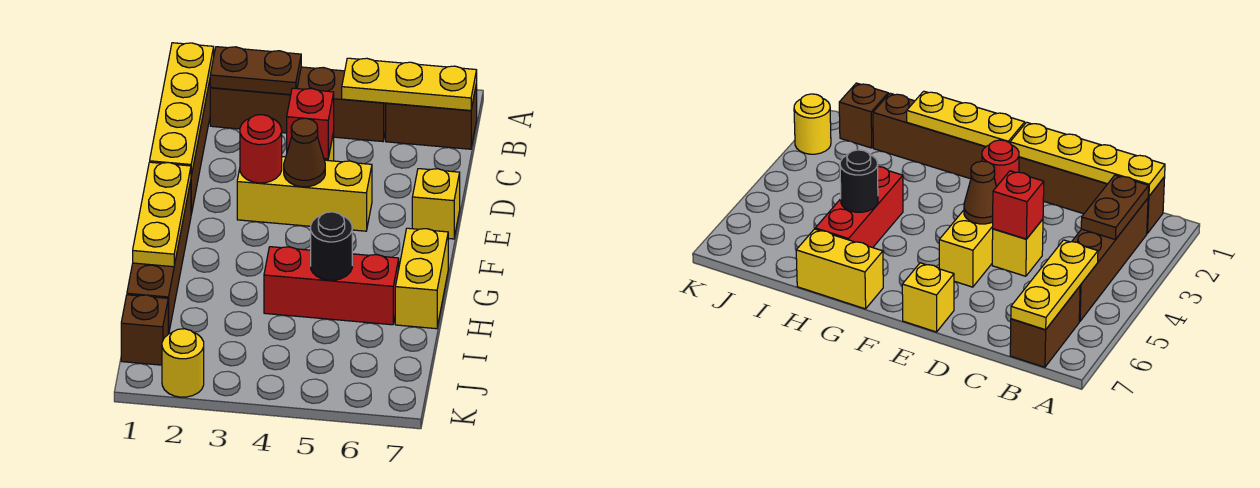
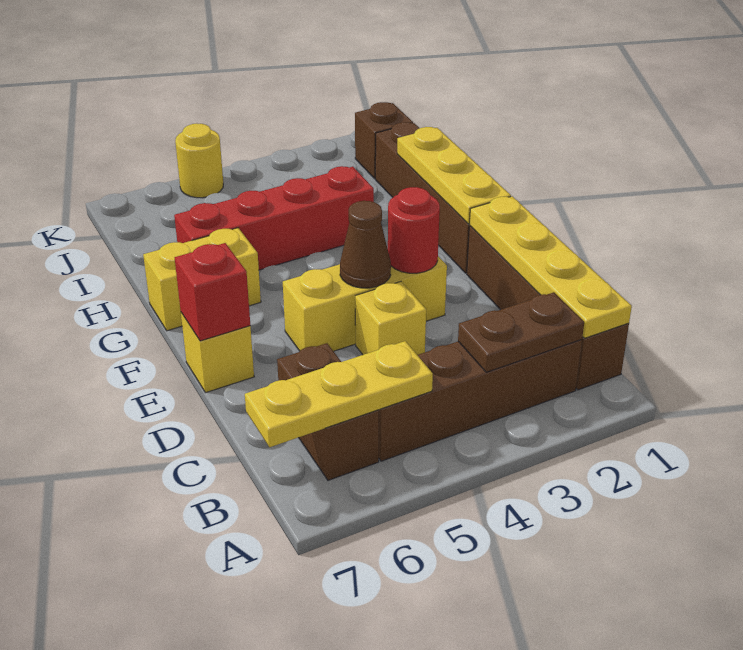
brown brick B6:B7 level 1 -> brown brick B6:C6 level 1
red brick D4 level 2 -> red brick E7 level 2
yellow brick G7:H7 level 1 -> yellow brick G6:G7 level 1
red brick H4:H6 level 1 -> red brick H3:H6 level 1
black round brick H5 level 2 -> none
yellow round brick K2 level 1 -> yellow round brick K5 level 1

